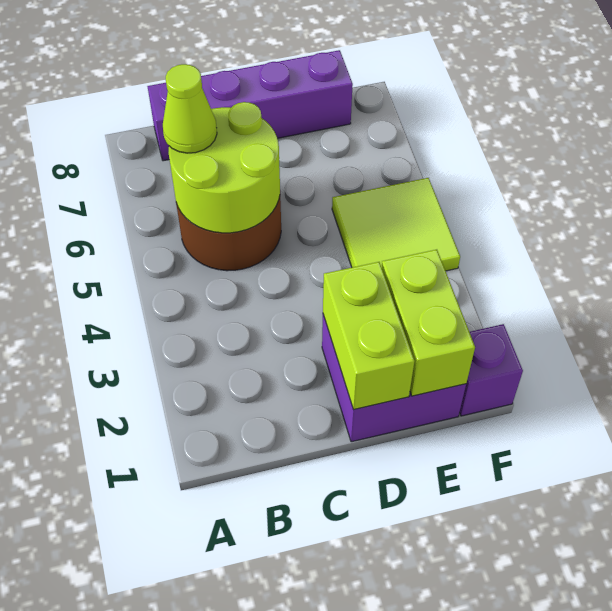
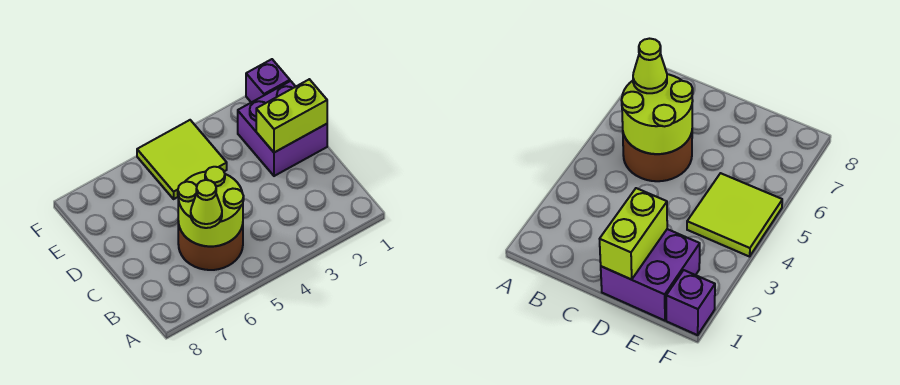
purple brick B8:E8 level 1 -> none
lime brick E1:E2 level 2 -> none

